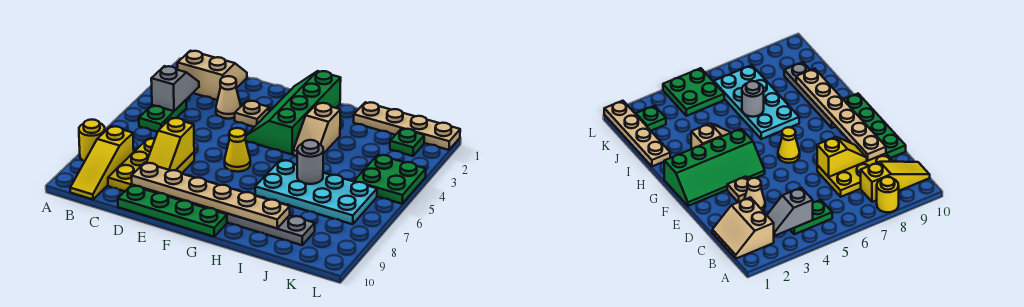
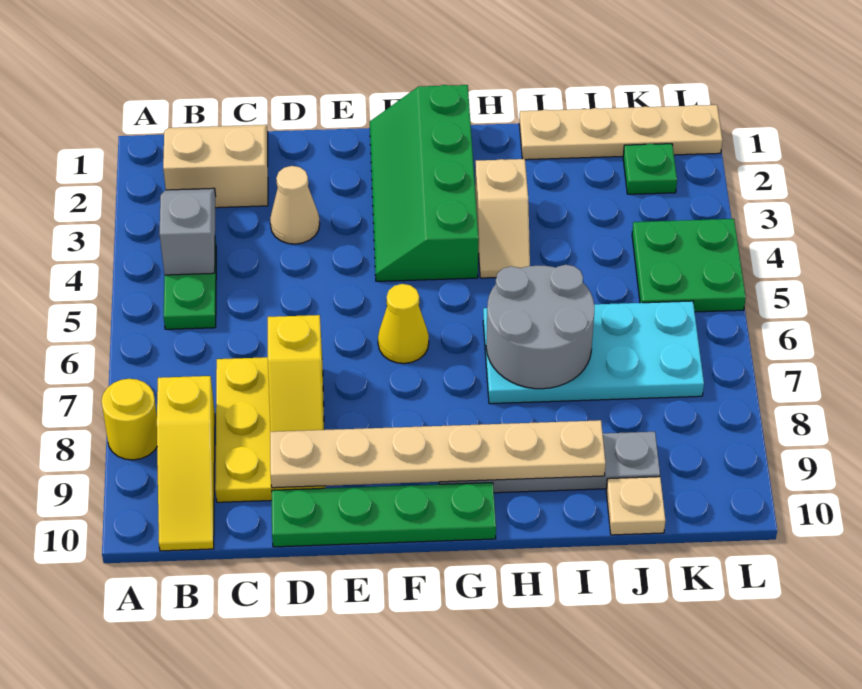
tan plate E3 level 1 -> tan plate J10 level 1
grey round brick I6 level 2 -> grey round brick H6:I7 level 2

